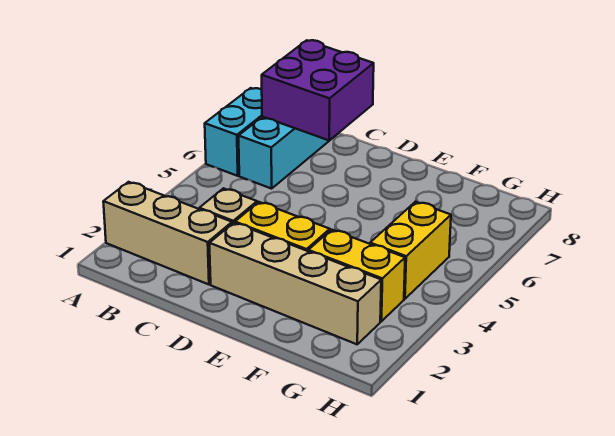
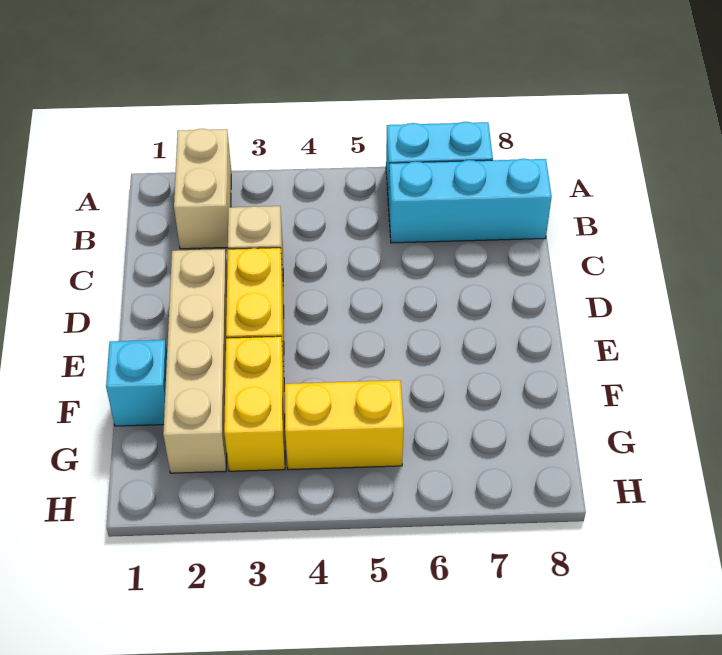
tan brick A2:C2 level 1 -> tan brick A2:B2 level 1
purple brick B7:C8 level 2 -> none
none -> cyan brick F1 level 1

